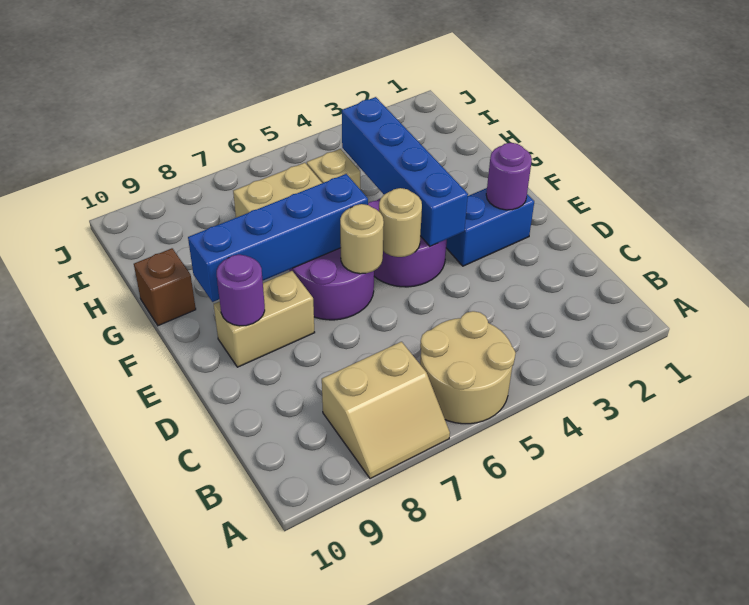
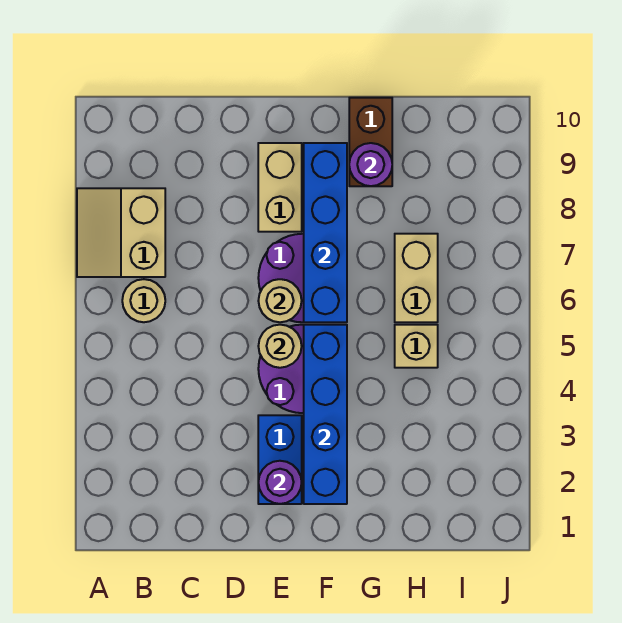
tan round brick A5:B6 level 1 -> tan round brick B6 level 1
blue brick E4:H4 level 2 -> blue brick F2:F5 level 2
purple round brick E9 level 2 -> purple round brick G9 level 2
brown brick G10 level 1 -> brown brick G9:G10 level 1

